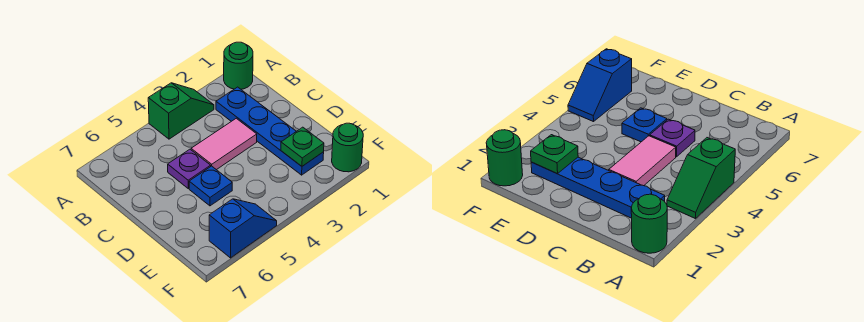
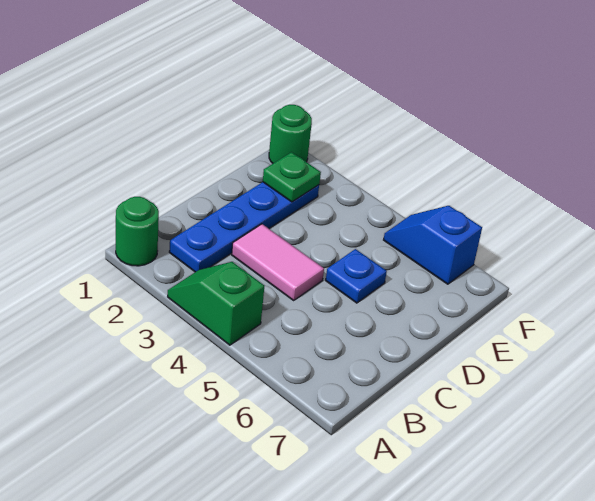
purple plate C5 level 1 -> none

